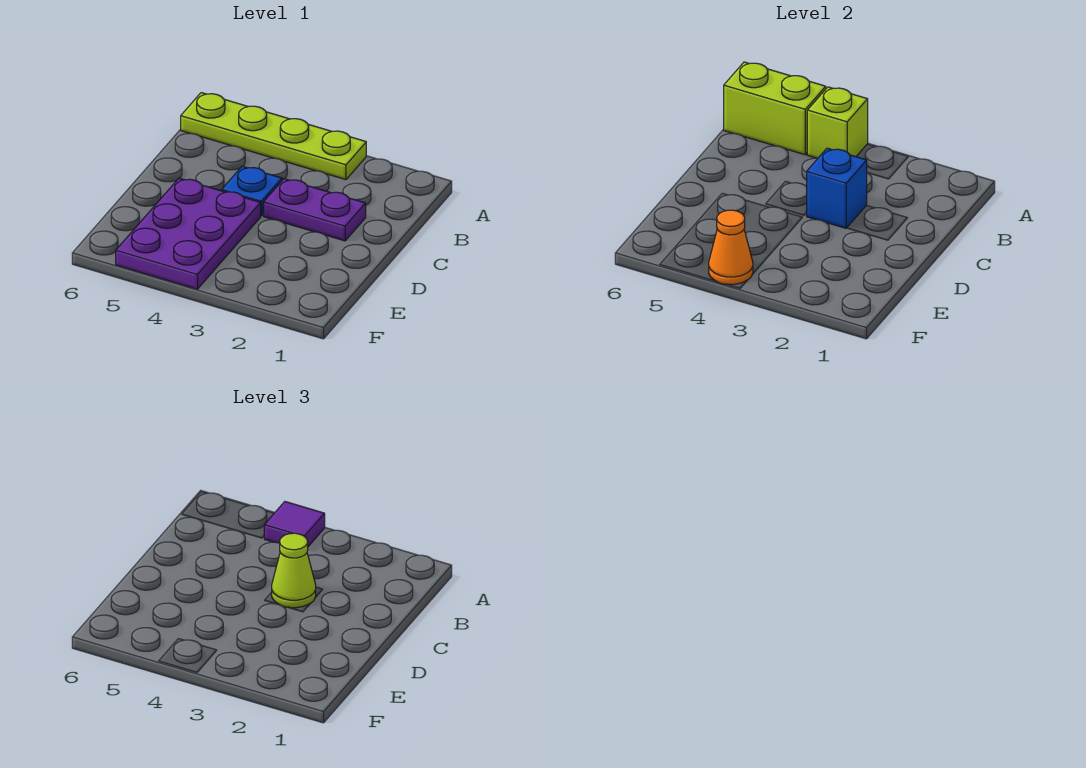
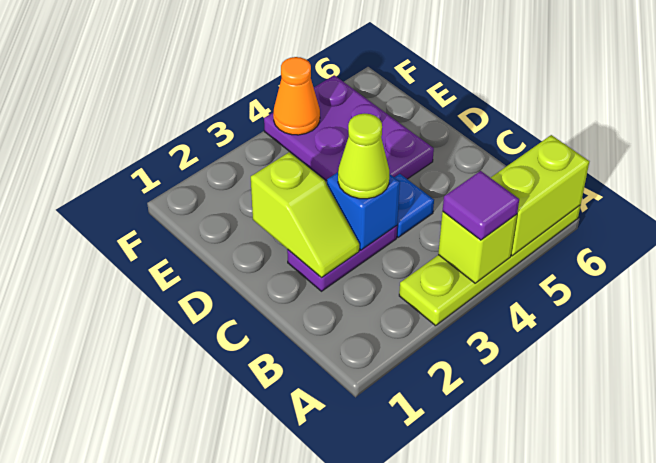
none -> lime slope C2:D2 level 2 top D

